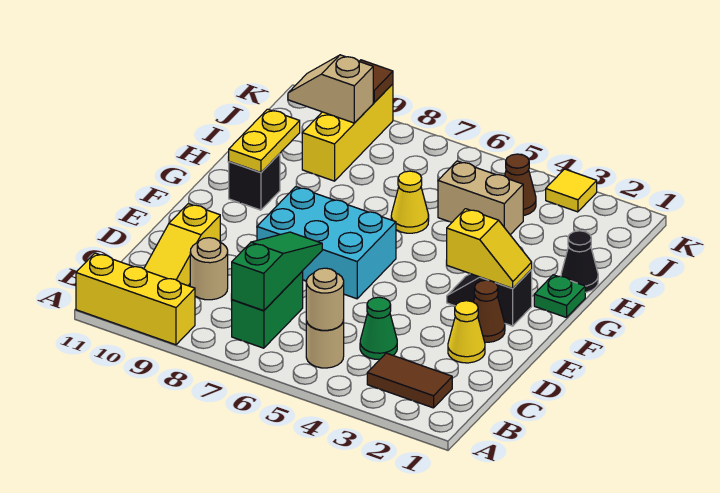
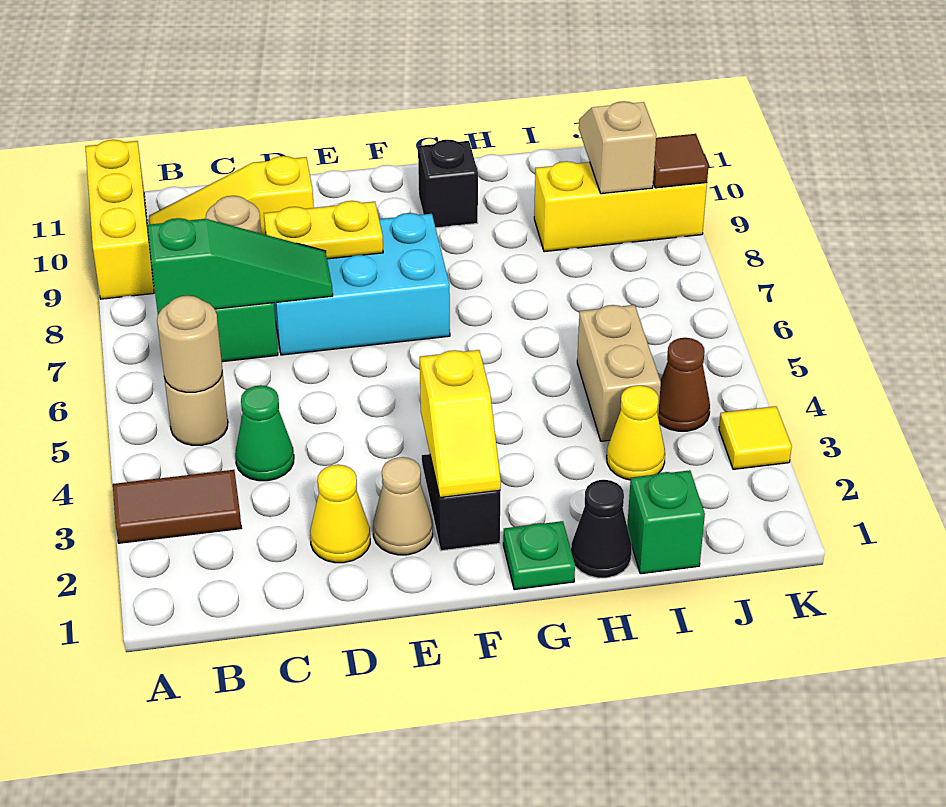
brown tile B2:B3 level 1 -> brown tile A3:B3 level 1
brown cone E2 level 1 -> tan cone E2 level 1
cyan brick E6:F8 level 1 -> cyan brick D7:F8 level 1
yellow plate G10:H10 level 2 -> yellow plate D8:E8 level 2
yellow cone H6 level 1 -> yellow cone I3 level 1
none -> green brick I1 level 1

